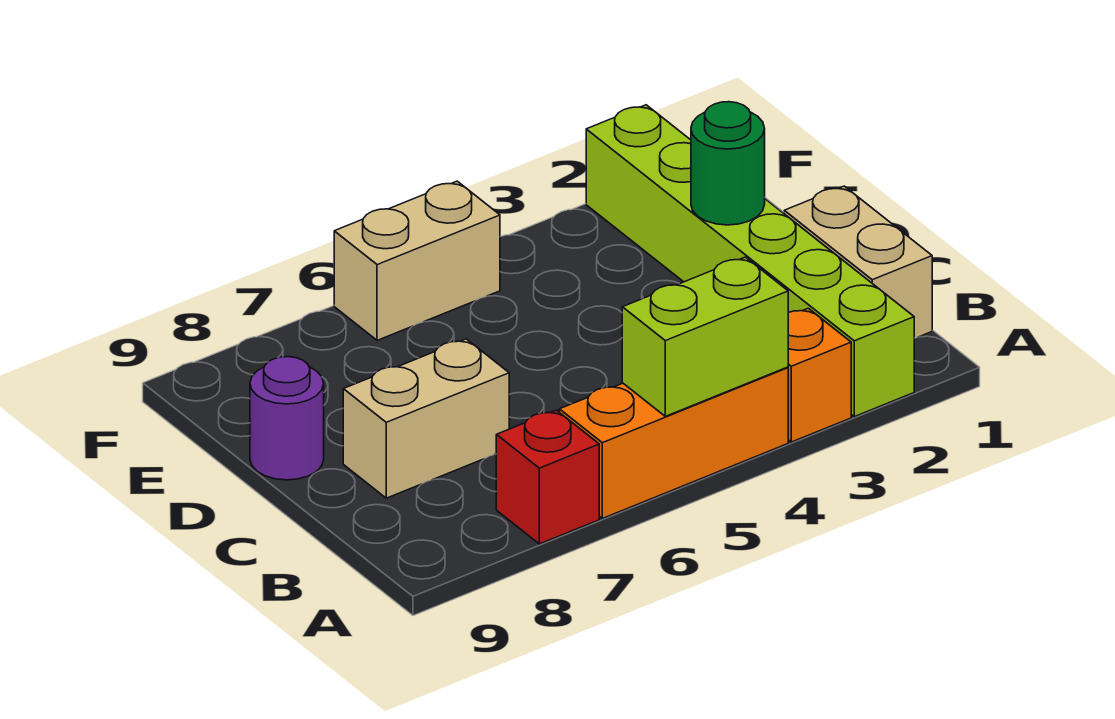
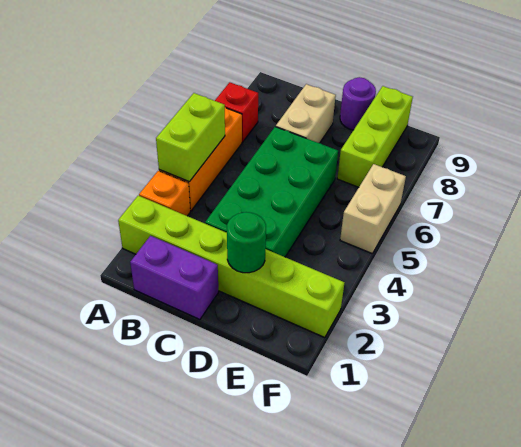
tan brick B1:C1 level 1 -> purple brick B1:C1 level 1
none -> green brick C3:D6 level 1
none -> lime brick E7:E9 level 1

